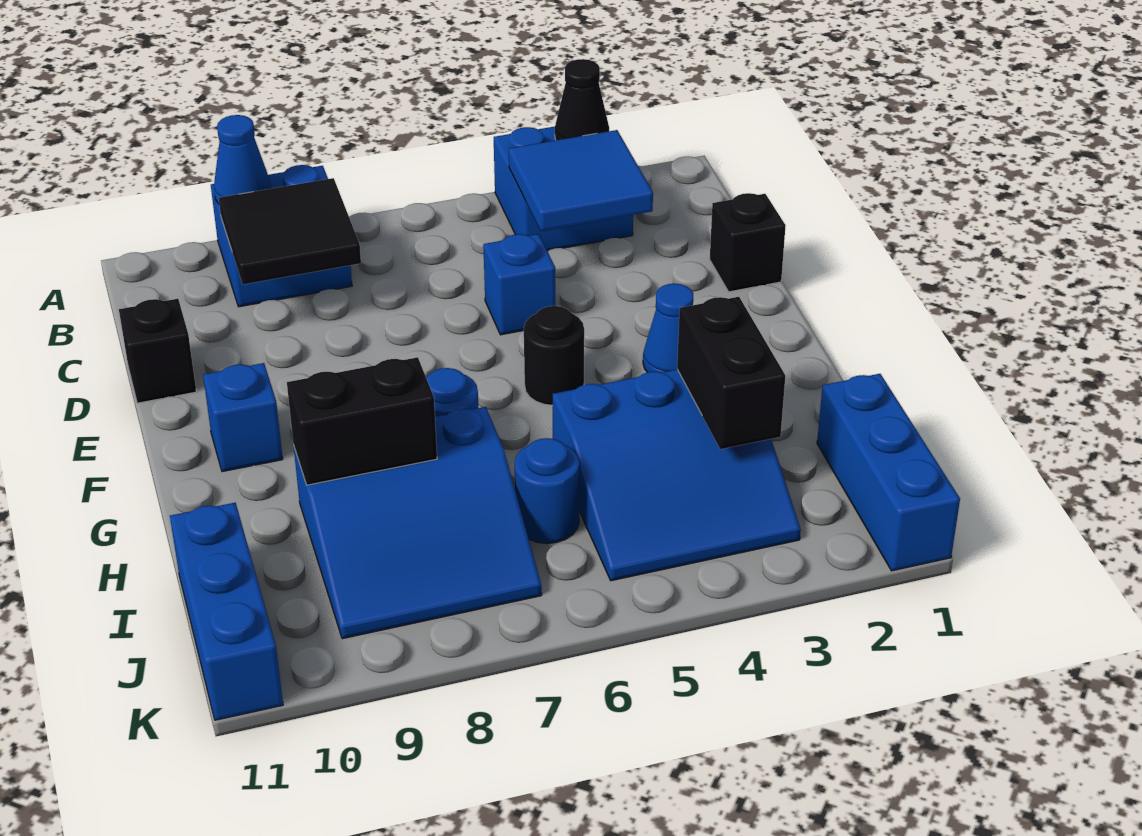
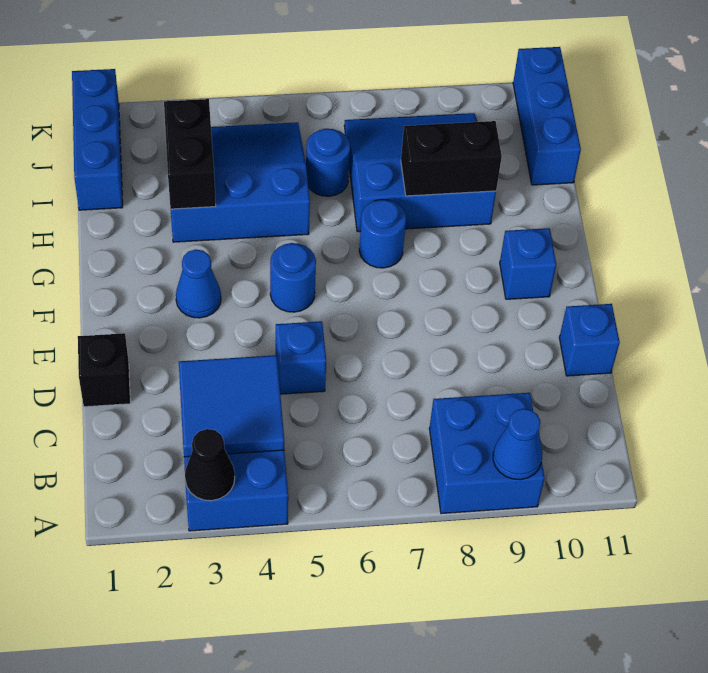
black tile B8:C9 level 2 -> none
black brick D11 level 1 -> blue brick D11 level 1
black round brick F5 level 1 -> blue round brick F5 level 1

